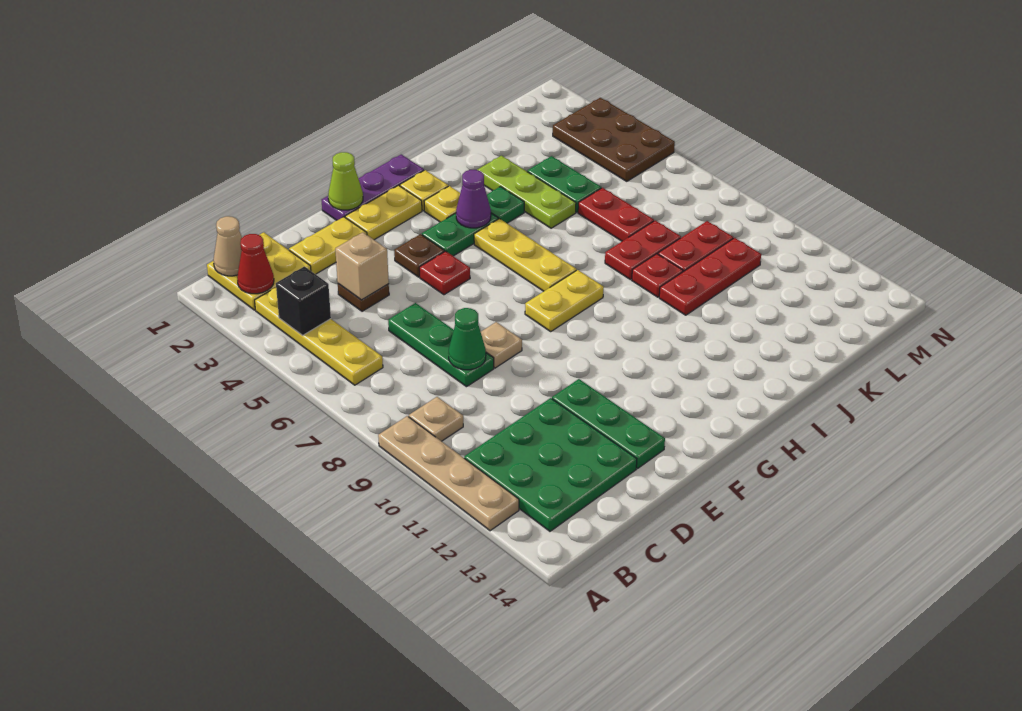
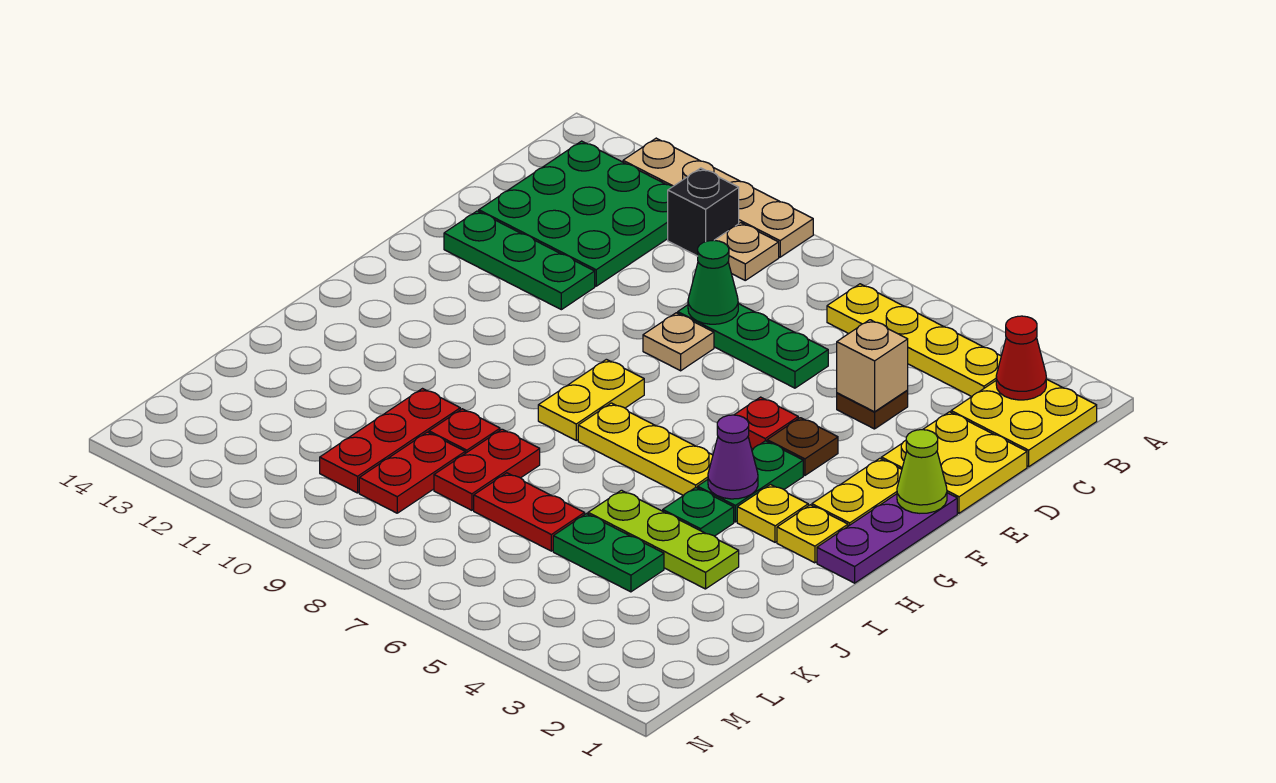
tan cone B1 level 2 -> none
black brick B4 level 2 -> black brick B10 level 1
yellow plate D2:E2 level 1 -> yellow plate D1:E2 level 1
brown plate M3:N5 level 1 -> none

